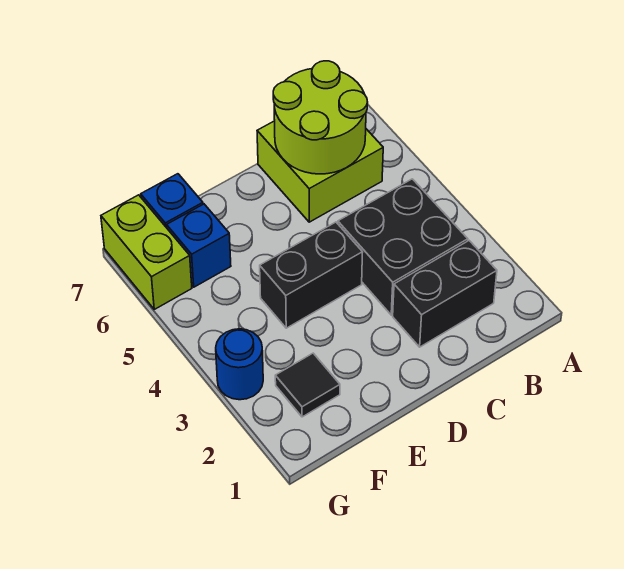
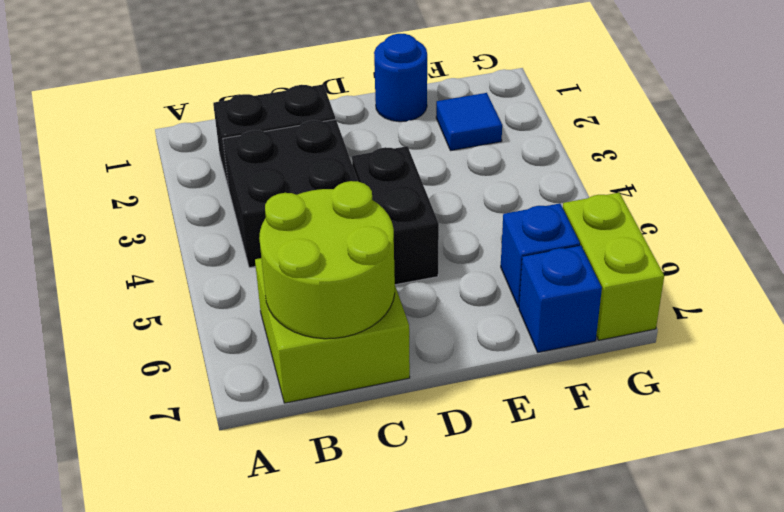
black brick D4:E4 level 1 -> black brick D4:D5 level 1
black tile F2 level 1 -> blue tile F2 level 1
blue round brick G3 level 1 -> blue round brick E1 level 1

